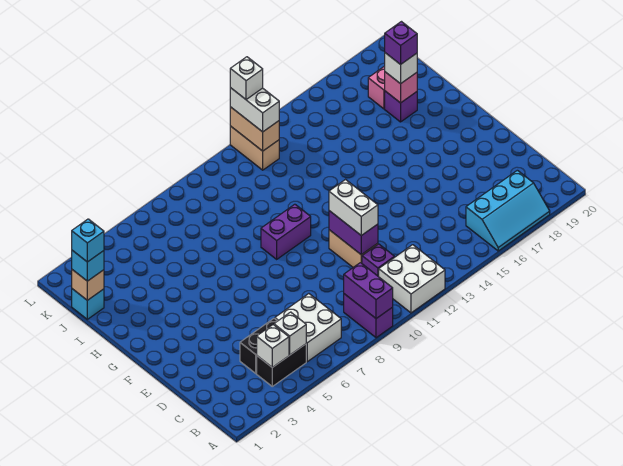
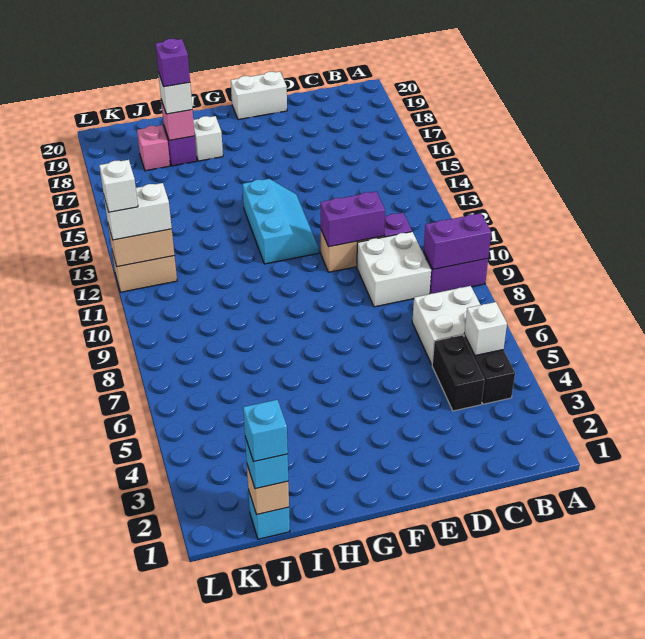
white brick A11:B12 level 1 -> white brick C9:D10 level 1
cyan slope A16:B18 level 1 top B -> cyan slope F12:G14 level 1 top G
white brick B4 level 2 -> white brick H18 level 1
white brick D11:E11 level 3 -> white brick E20:F20 level 1
purple brick G9:G10 level 1 -> none

